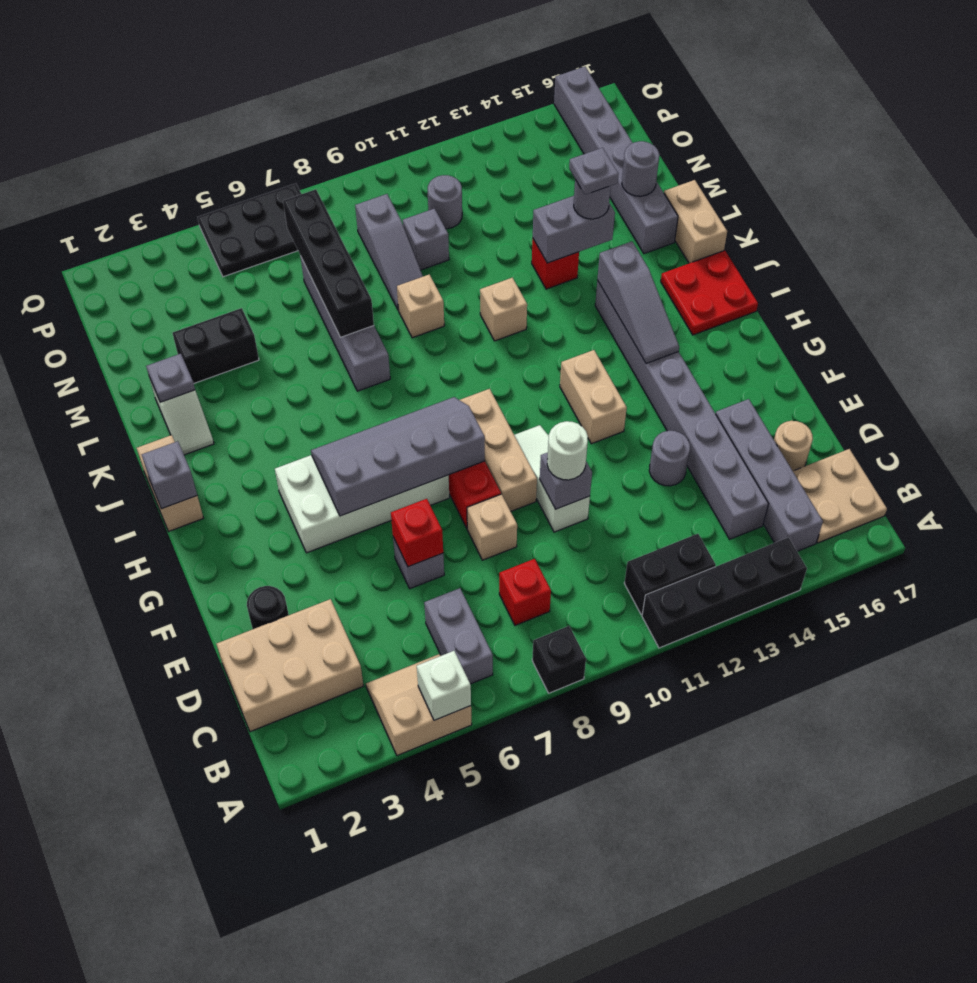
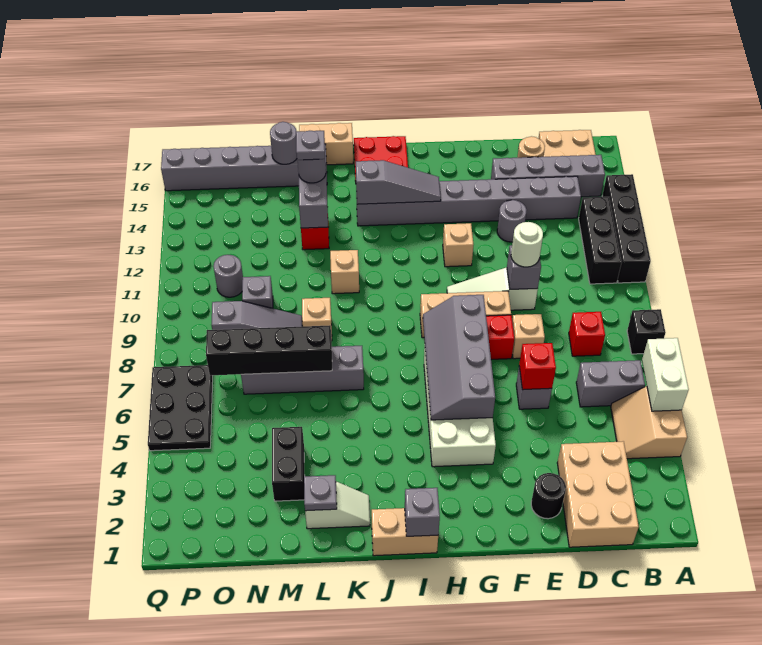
white brick A5 level 2 -> white brick A5:A6 level 2
black brick B11:B12 level 1 -> black brick B11:B13 level 1
tan brick G12:H12 level 1 -> tan brick G12 level 1

